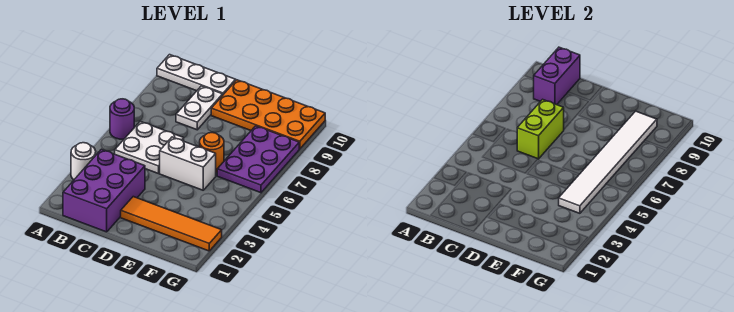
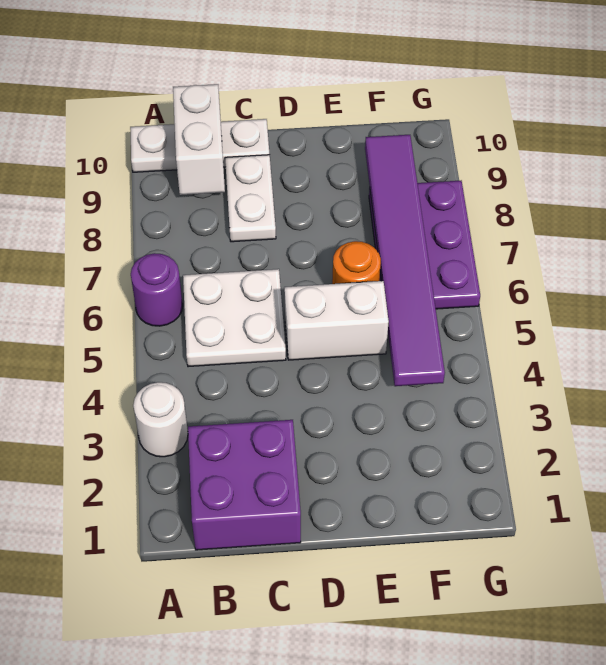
purple brick B1:C3 level 1 -> purple brick B1:C2 level 1
purple brick B9:B10 level 2 -> white brick B9:B10 level 2
lime brick C6:C7 level 2 -> none
orange tile D2:G2 level 1 -> none
orange plate D9:G10 level 1 -> none
white tile F4:F9 level 2 -> purple tile F4:F9 level 2

